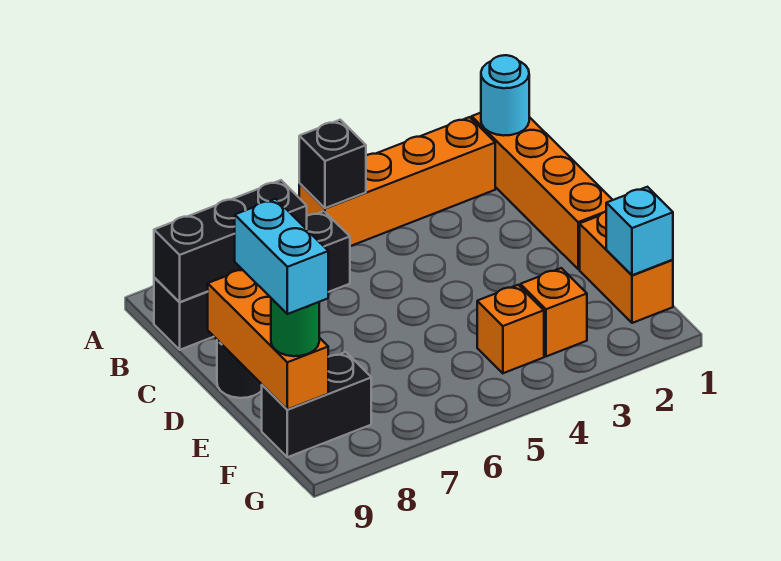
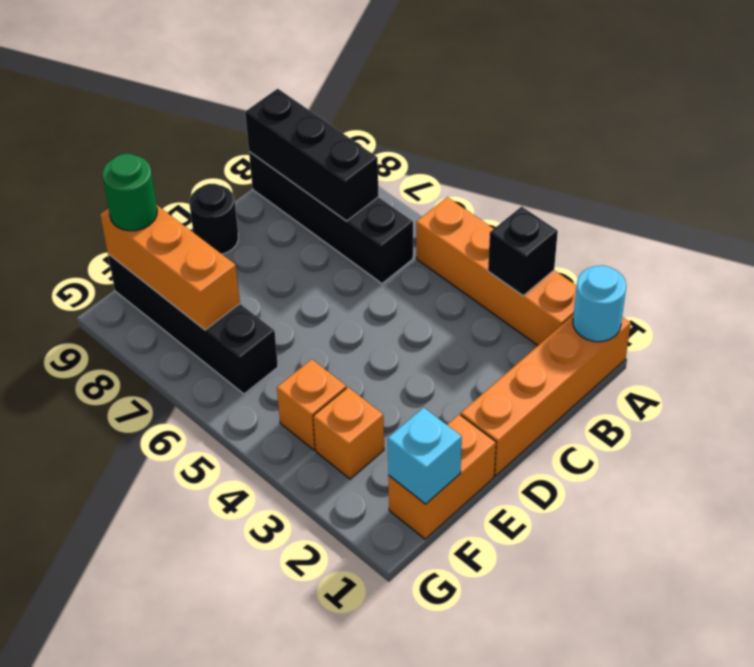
black brick A5 level 2 -> black brick A3 level 2
orange brick D9:F9 level 2 -> orange brick F7:F9 level 2
cyan brick E9:F9 level 4 -> none
black brick F8:F9 level 1 -> black brick F6:F9 level 1

